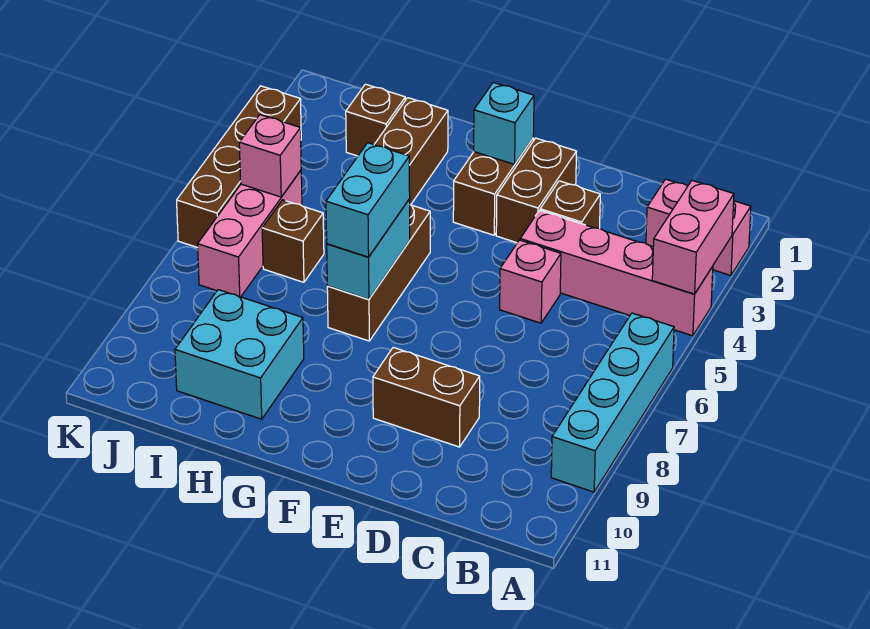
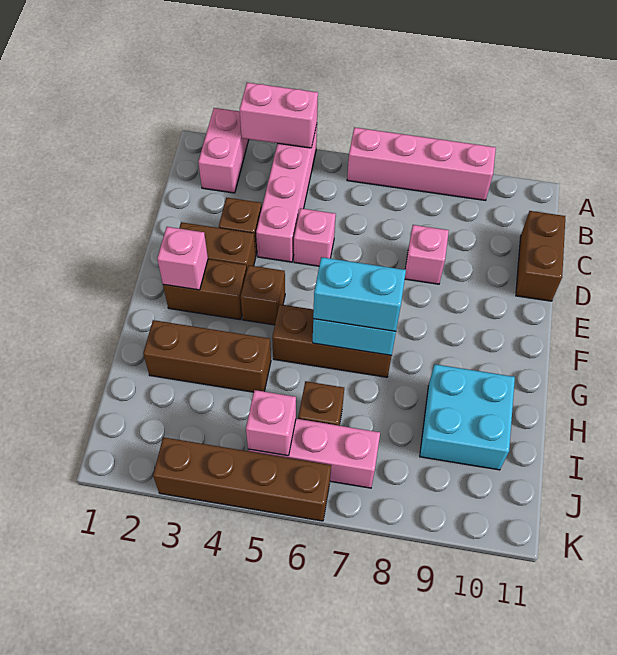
cyan brick A6:A9 level 1 -> pink brick A6:A9 level 1
none -> pink brick D8 level 1
brown brick D9:E9 level 1 -> brown brick C11:D11 level 1
cyan brick F2 level 2 -> pink brick F2 level 2
brown brick I2 level 1 -> brown brick F4 level 1

